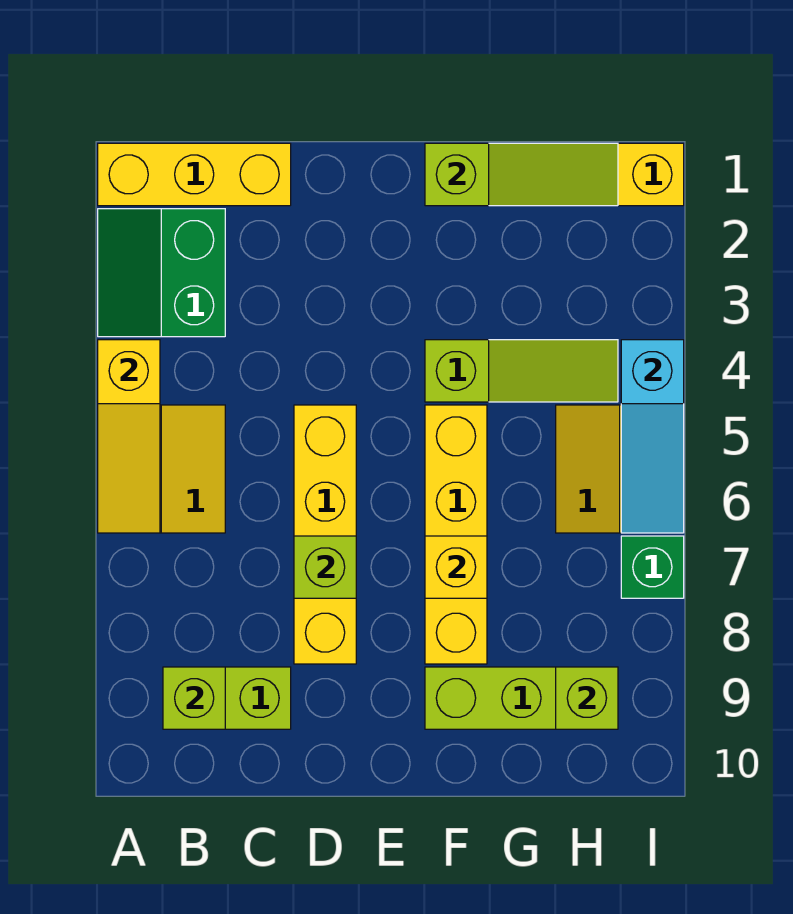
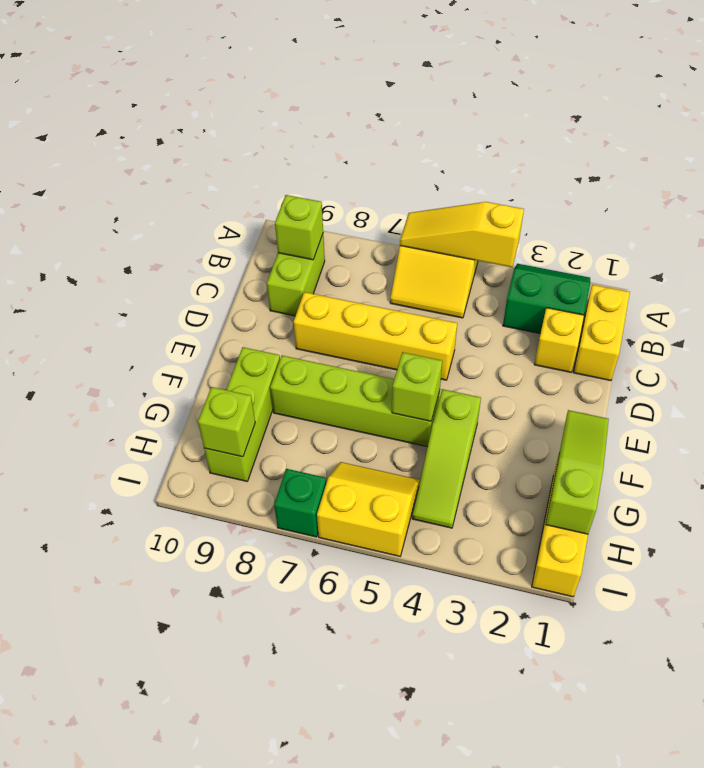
yellow brick A1:C1 level 1 -> yellow brick B1:C1 level 1
lime brick D7 level 2 -> lime brick F5 level 2
lime slope F1:H1 level 2 top F -> lime slope F1:H1 level 2 top H
yellow brick F5:F8 level 1 -> lime brick F5:F8 level 1
yellow brick F7 level 2 -> yellow brick C2 level 1
cyan slope I4:I6 level 2 top 4 -> none

